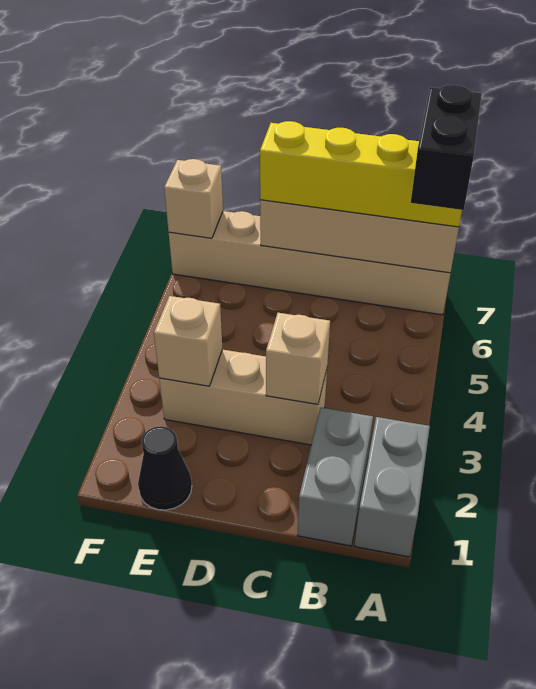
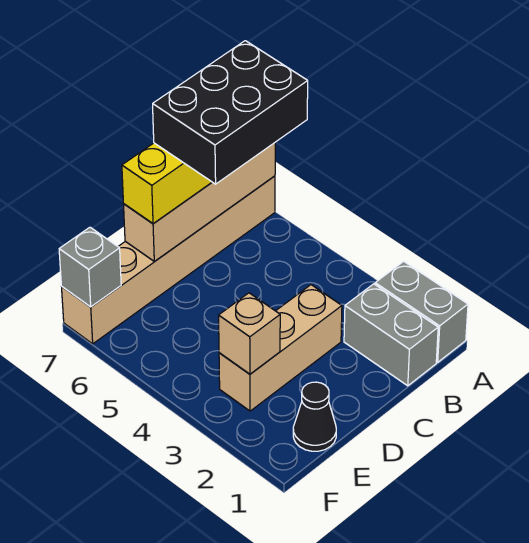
black brick A6:A7 level 4 -> black brick A6:C7 level 4
tan brick C3 level 2 -> none
tan brick F7 level 2 -> grey brick F7 level 2

